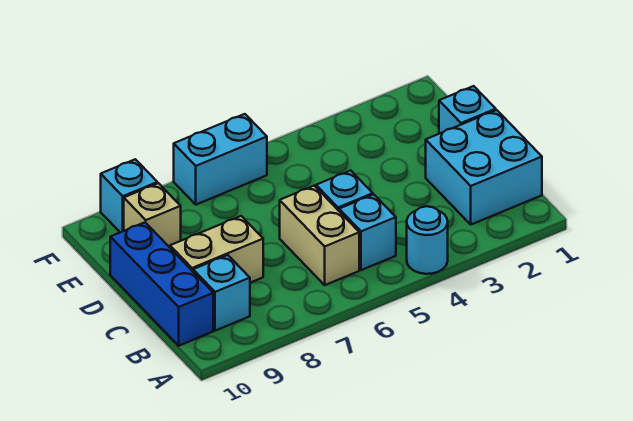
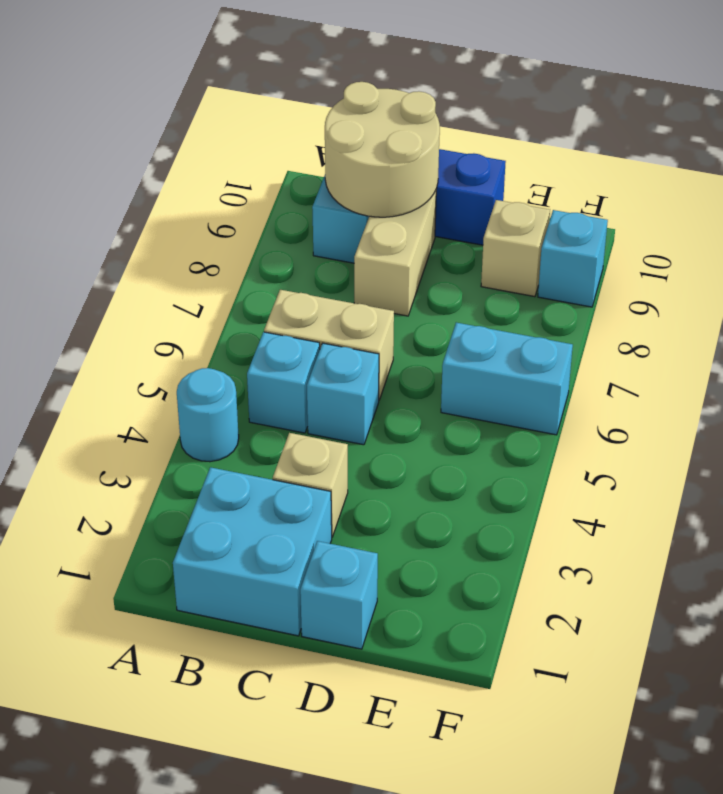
none -> tan round brick B9:C10 level 2
none -> tan brick C3 level 1
cyan brick F6:F7 level 1 -> cyan brick E6:F6 level 1

